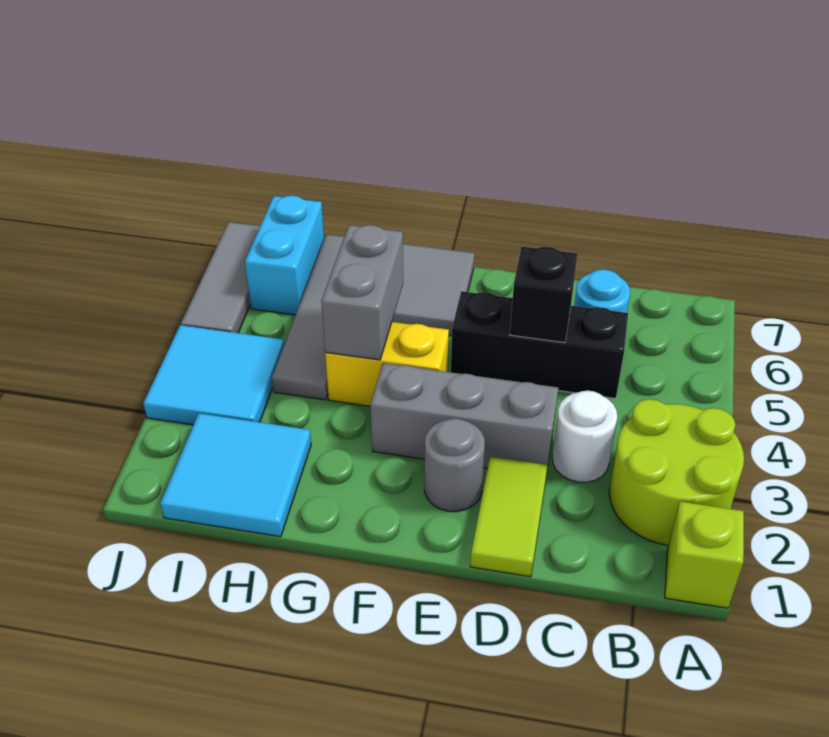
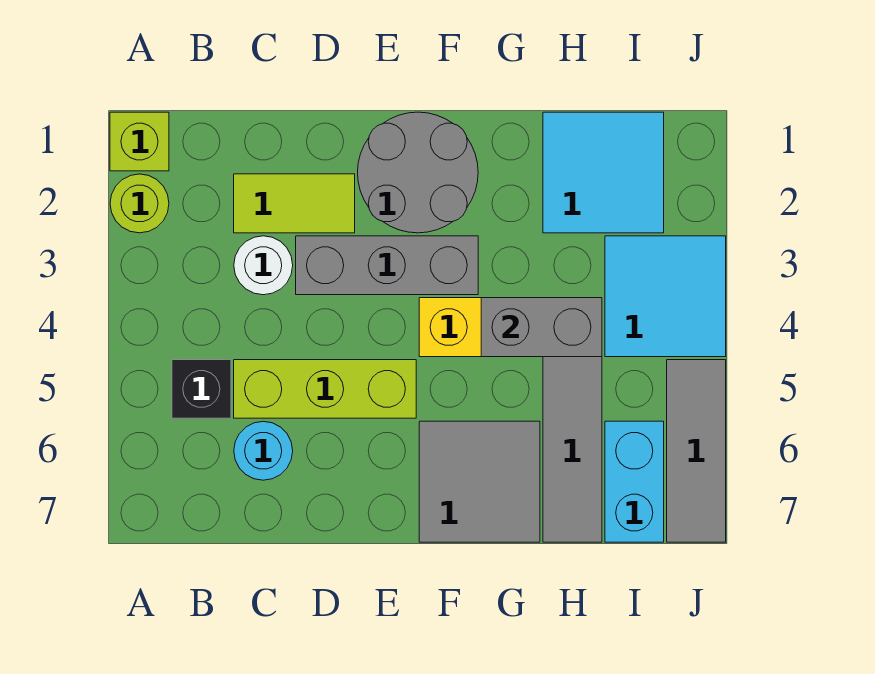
lime round brick A2:B3 level 1 -> lime round brick A2 level 1
black brick C5:E5 level 1 -> lime brick C5:E5 level 1
lime tile D1:D2 level 1 -> lime tile C2:D2 level 1
black brick D5 level 2 -> black brick B5 level 1
grey round brick E2 level 1 -> grey round brick E1:F2 level 1
grey brick G4:G5 level 2 -> grey brick G4:H4 level 2

